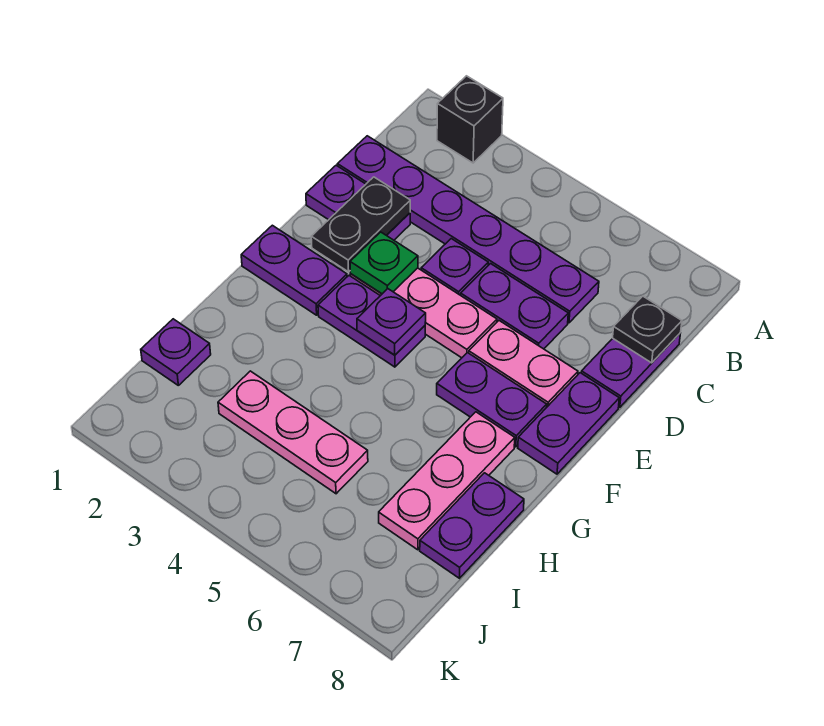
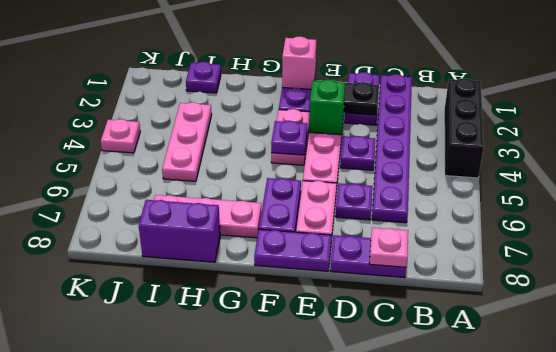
black brick A2 level 1 -> black brick A2:A4 level 1
black plate C8 level 2 -> pink plate C8 level 2
purple plate D5:D6 level 1 -> purple plate D6 level 1
green plate E3 level 2 -> green brick E3 level 2
none -> pink brick F1 level 2
purple plate F3:F4 level 1 -> pink plate F3:F4 level 1
purple plate H8:I8 level 1 -> purple brick H8:I8 level 1
none -> pink plate K4 level 1

